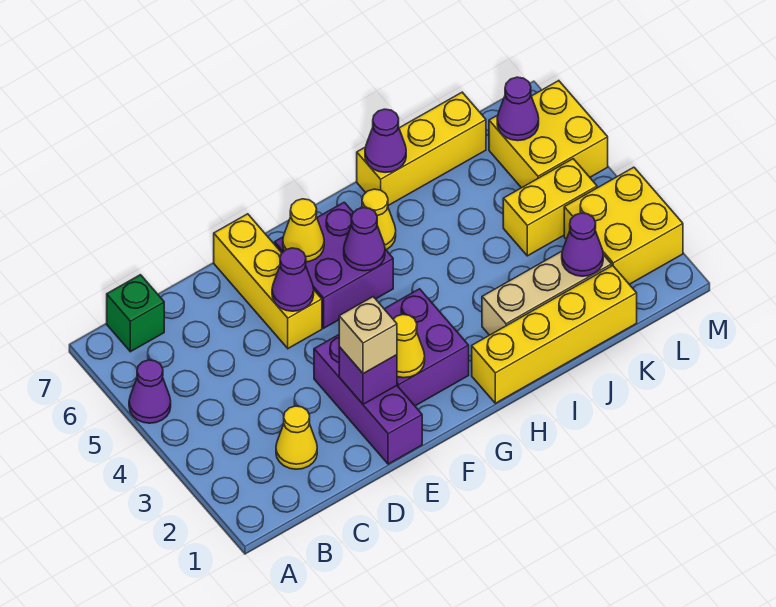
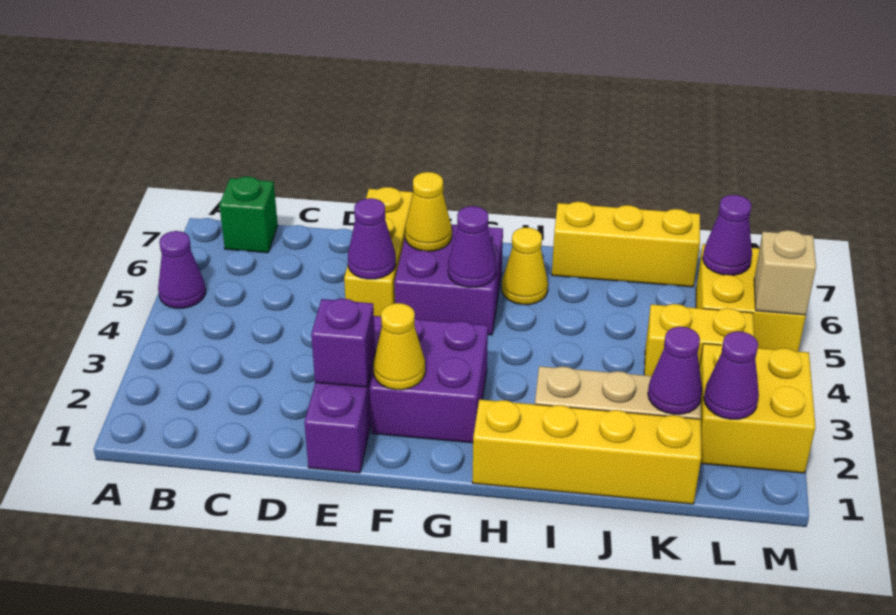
yellow cone C2 level 1 -> none
tan brick E2 level 3 -> tan brick M5 level 2
purple cone I7 level 2 -> purple cone L2 level 2

